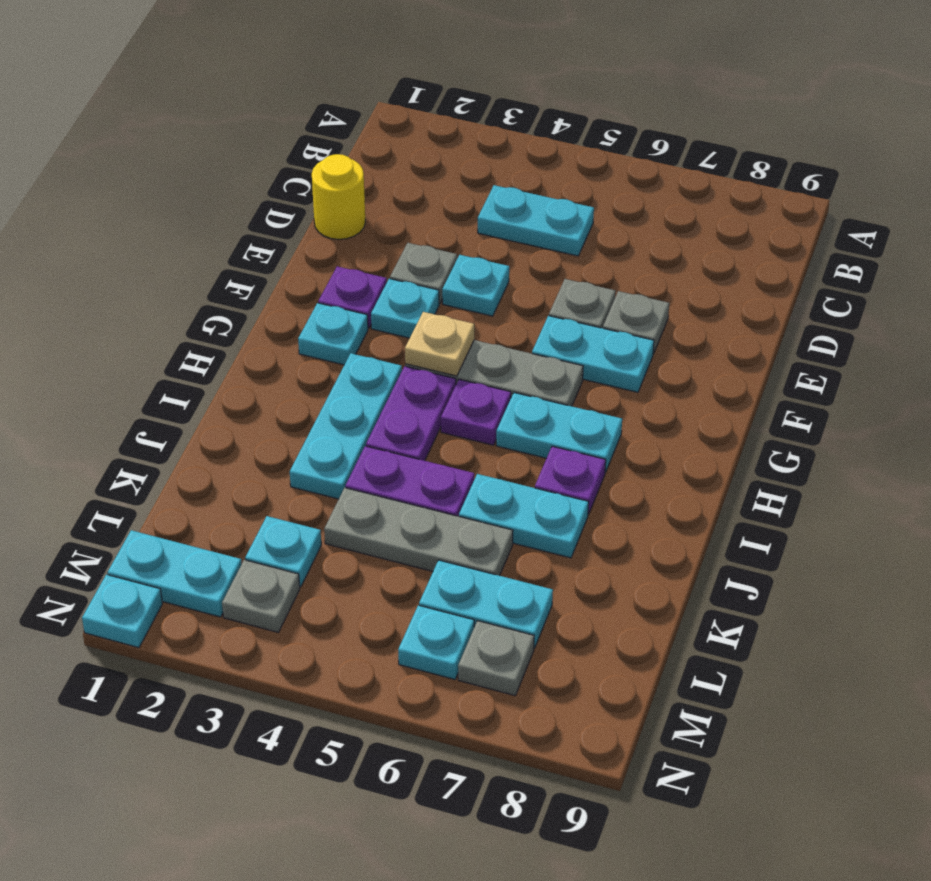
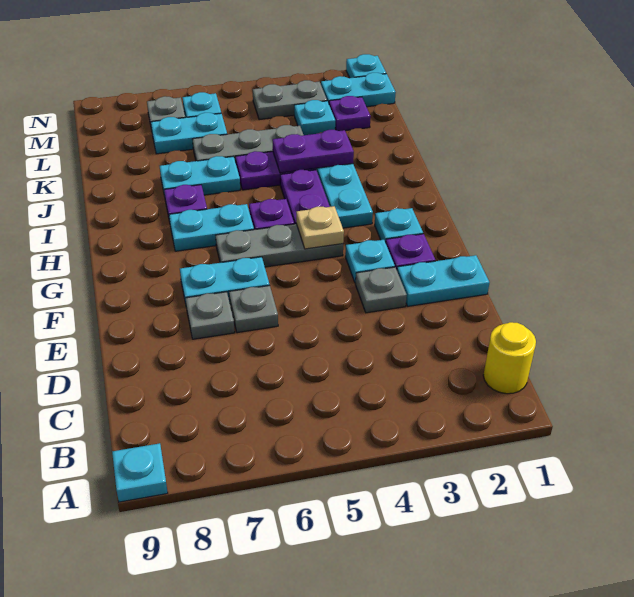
cyan plate C4:C5 level 1 -> cyan plate E1:E2 level 1
yellow round brick D1 level 1 -> yellow round brick B1 level 1
cyan plate E4 level 1 -> cyan plate A9 level 1
none -> purple plate J3:J4 level 2
none -> purple plate L2 level 1
grey plate M3 level 1 -> grey plate M3:M4 level 1

